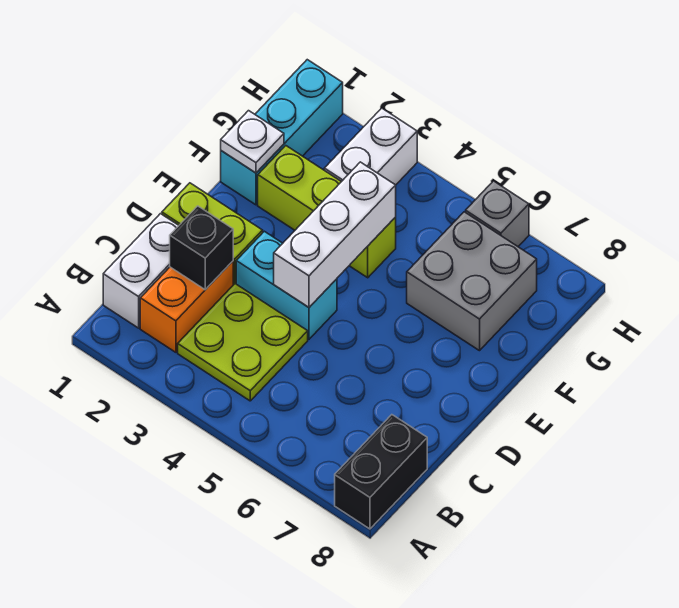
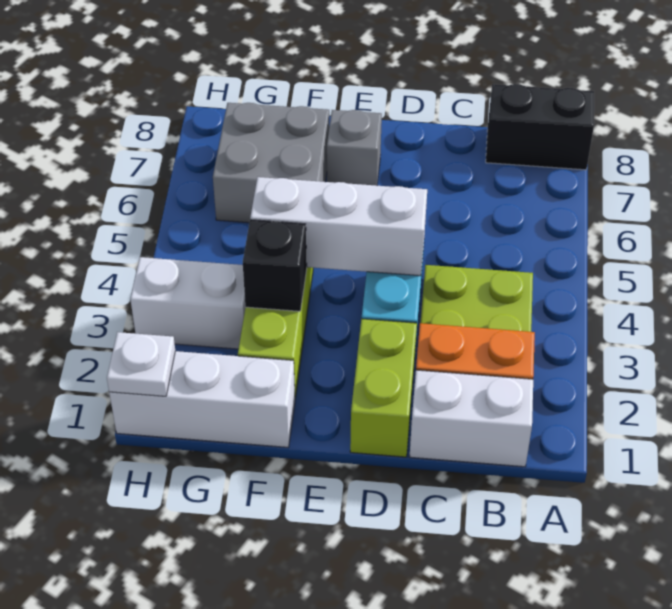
black brick C2 level 2 -> black brick F3 level 2
cyan brick F1:H1 level 1 -> white brick F1:H1 level 1
white plate F1 level 2 -> white plate H1 level 2
grey brick H6 level 1 -> grey brick E7 level 1

